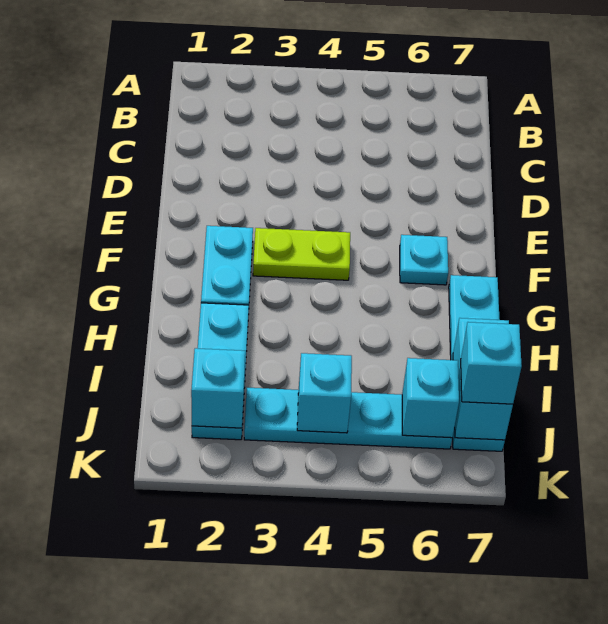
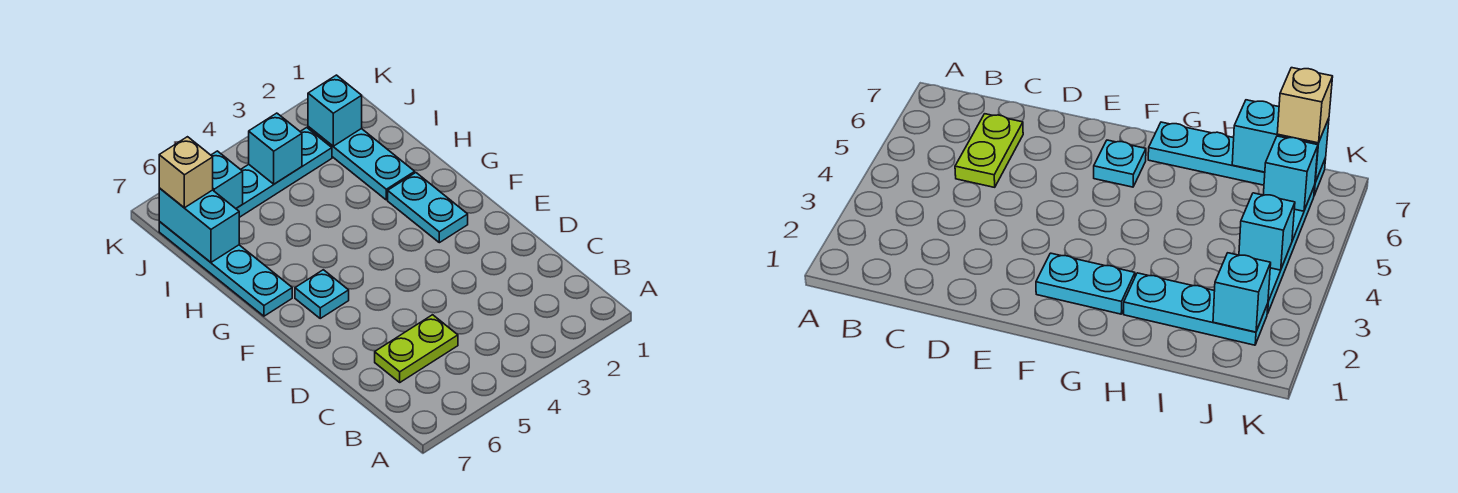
lime plate F3:F4 level 1 -> lime plate C5:C6 level 1
cyan brick J7 level 3 -> tan brick J7 level 3

